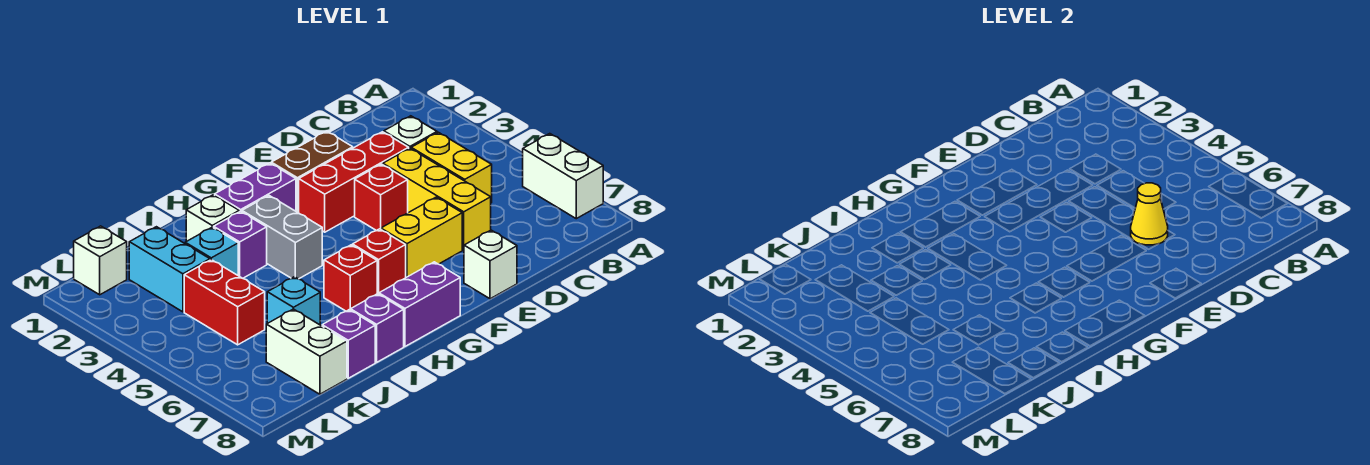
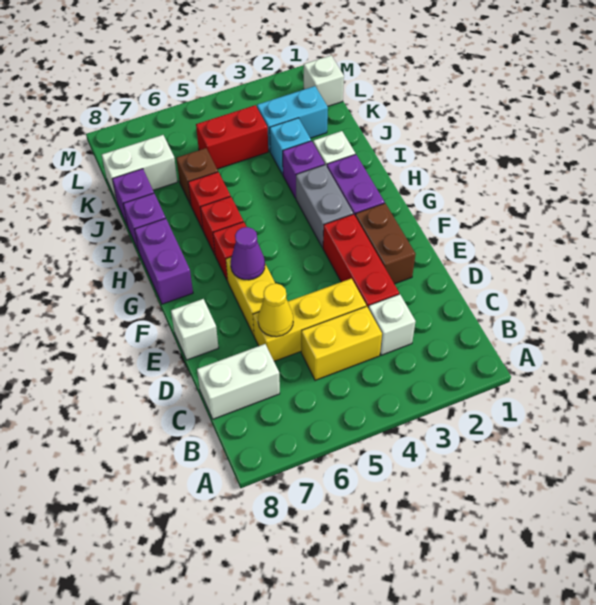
white brick A6:A7 level 1 -> white brick C7:C8 level 1
red brick E4 level 1 -> red brick I6 level 1
none -> purple cone F6 level 2
grey brick H3:H4 level 1 -> grey brick G3:H3 level 1
cyan brick J6 level 1 -> brown brick J6 level 1

